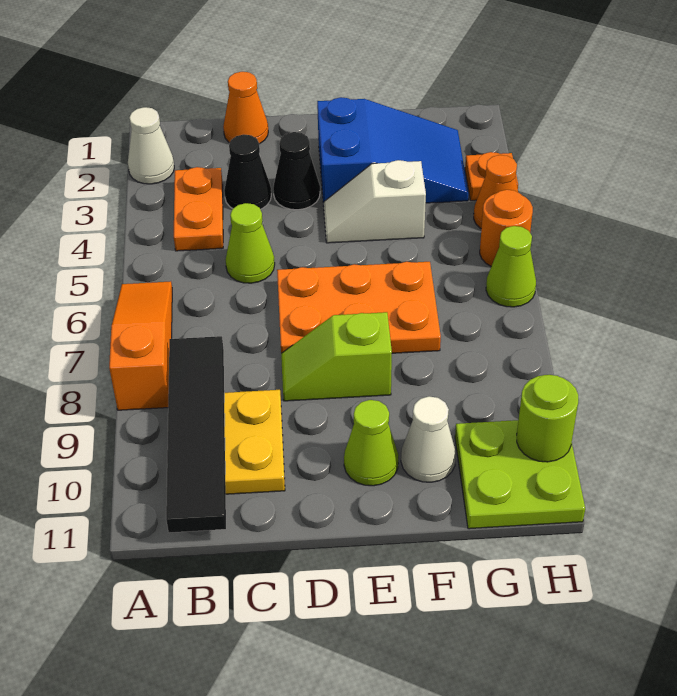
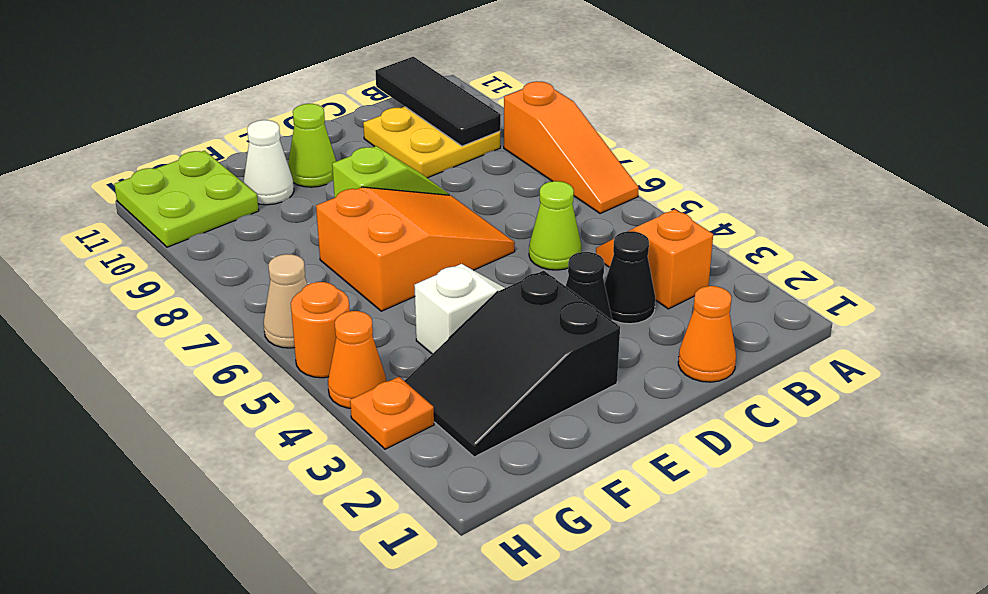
white cone A2 level 1 -> none
orange plate B3:B4 level 1 -> orange slope B3:B4 level 1 top 3
black tile B8:B11 level 2 -> black tile B9:B11 level 2
orange plate D6:F7 level 1 -> orange slope D6:F7 level 1 top F
blue slope E2:G3 level 1 top E -> black slope E2:G3 level 1 top E
lime cone H6 level 1 -> tan cone H6 level 1
lime round brick H10 level 2 -> none

